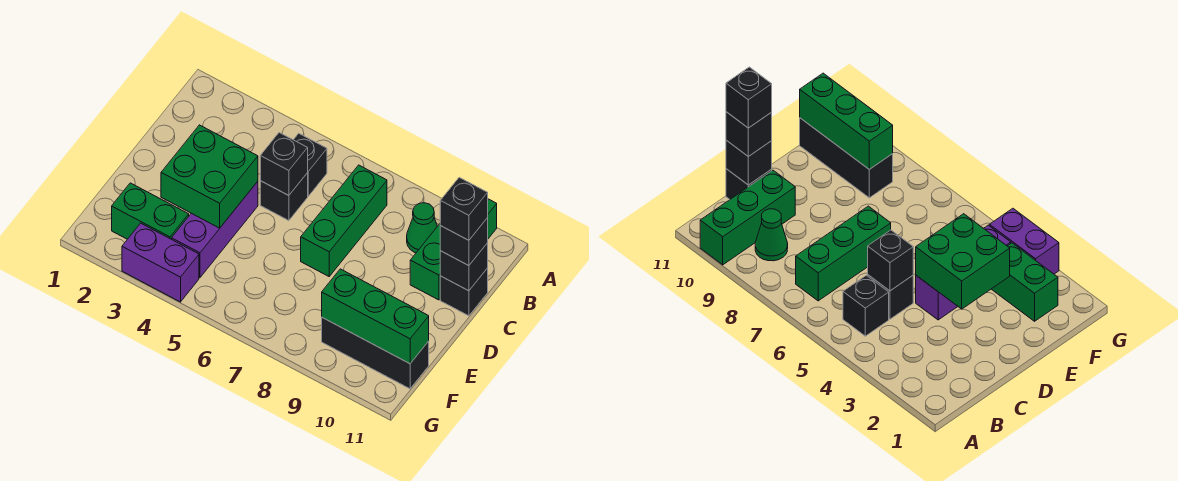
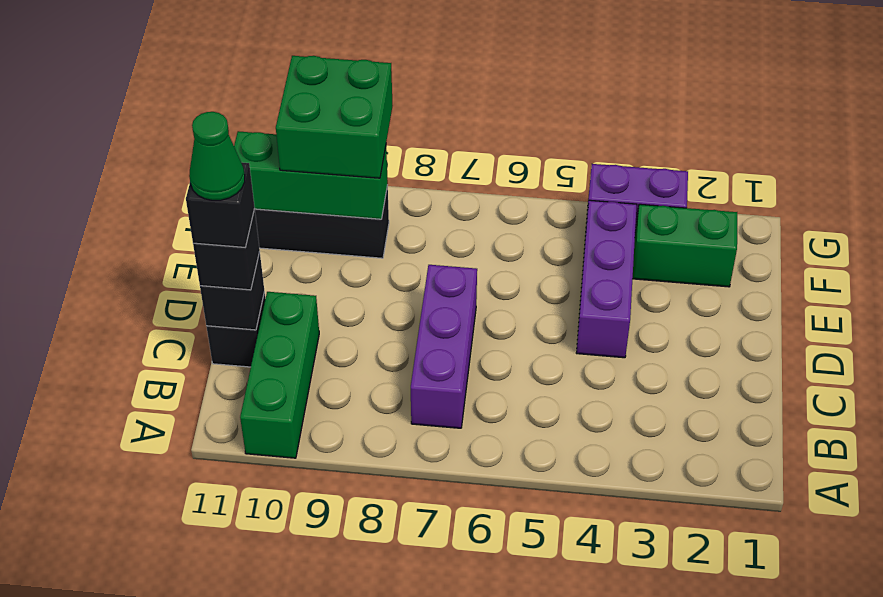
black brick B5 level 1 -> none
green brick B7:D7 level 1 -> purple brick B7:D7 level 1
green cone B9 level 1 -> green cone C11 level 5
black brick C5 level 1 -> none
black brick C5 level 2 -> none
green brick D3:E4 level 2 -> green brick F9:G10 level 3

